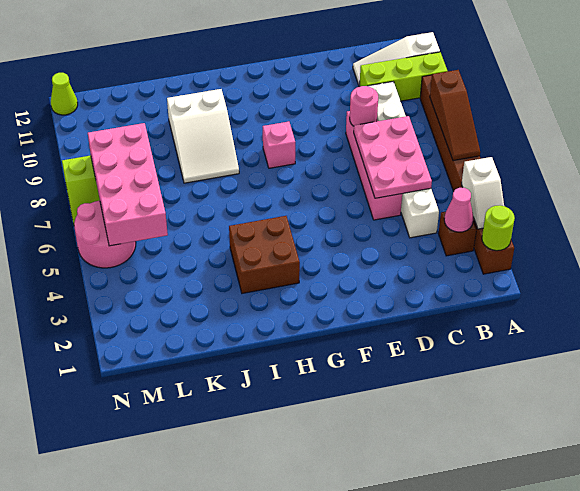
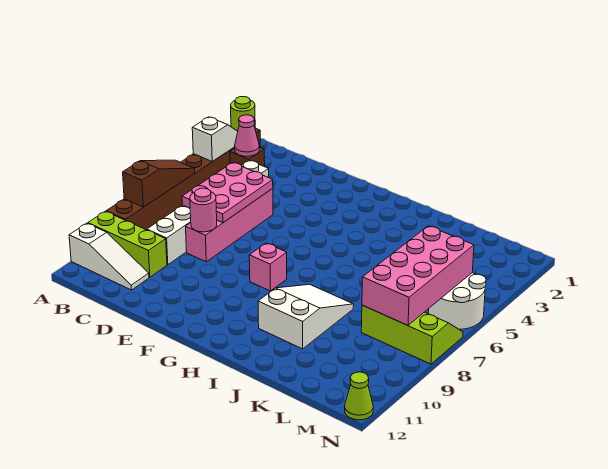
brown brick H3:I4 level 1 -> none
pink round brick M5:N6 level 1 -> white round brick M5:N6 level 1

